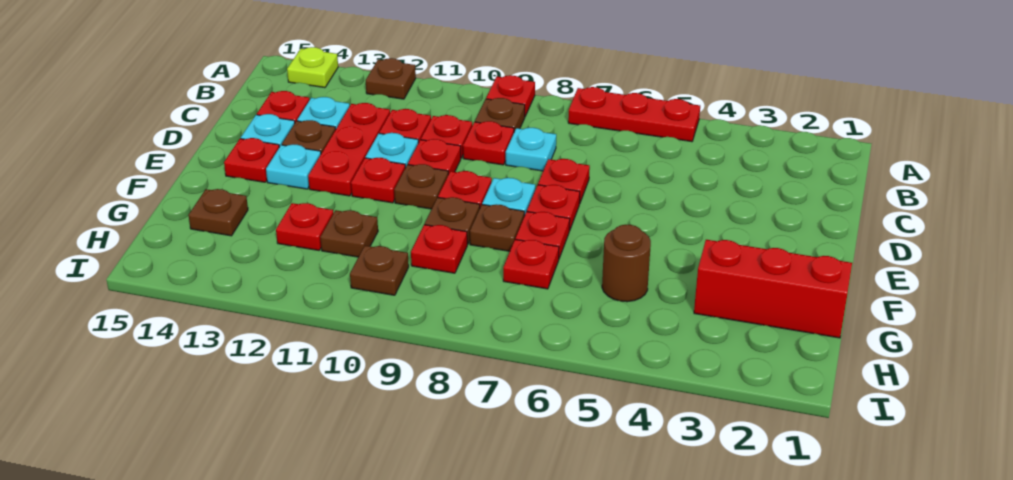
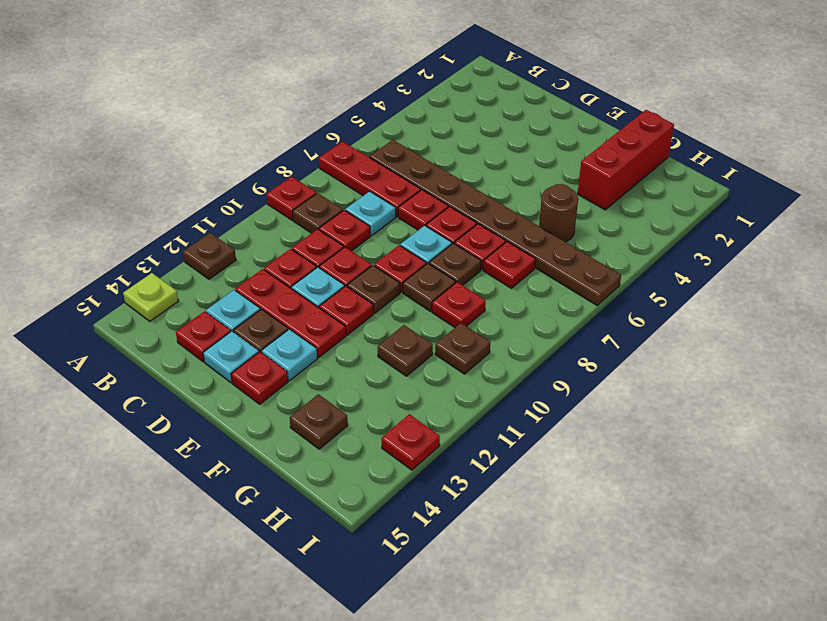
red plate A5:A7 level 1 -> red plate A7:C7 level 1
none -> brown plate B6:I6 level 1
red plate G12 level 1 -> red plate I13 level 1

